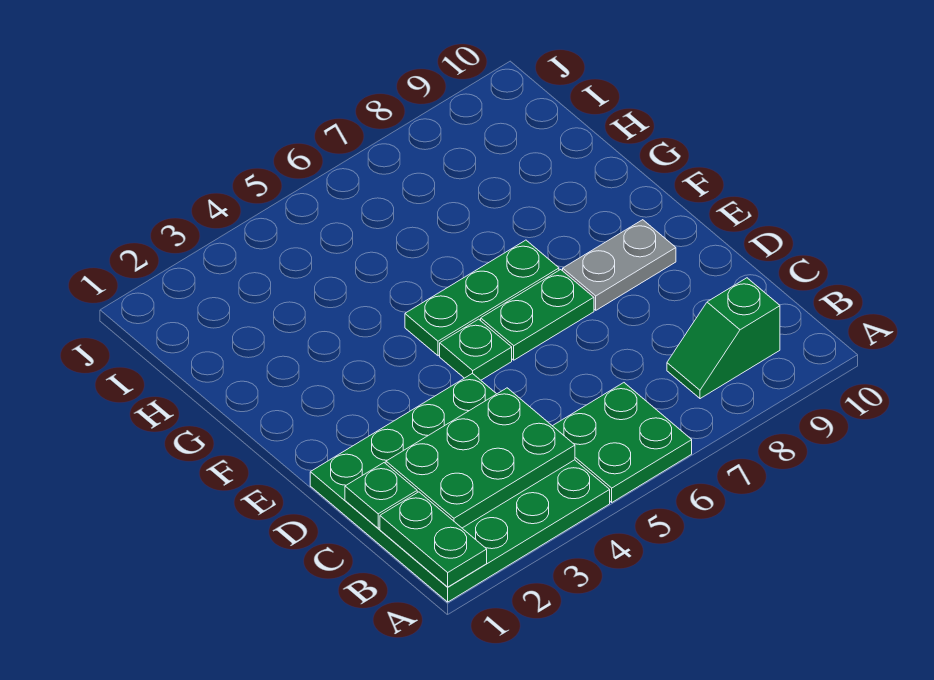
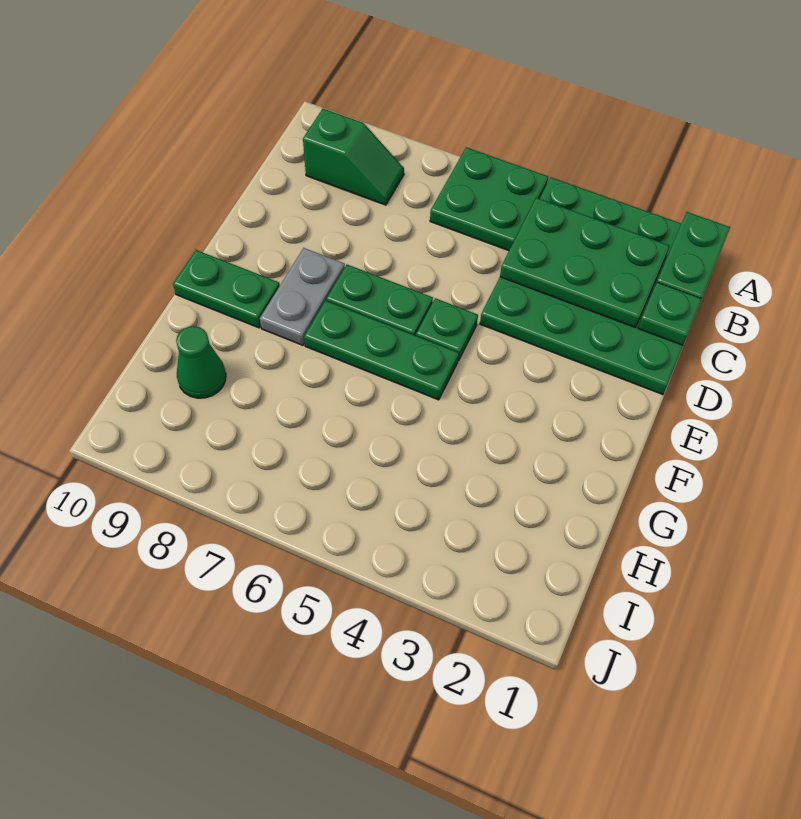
grey plate E8:E9 level 1 -> grey plate E8:F8 level 1
none -> green plate F9:F10 level 1
none -> green cone H9 level 1

